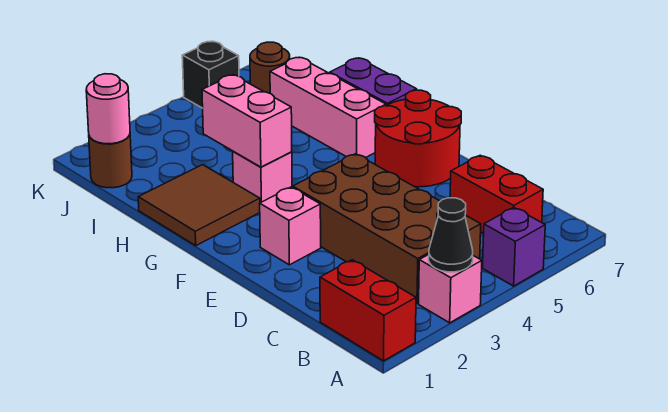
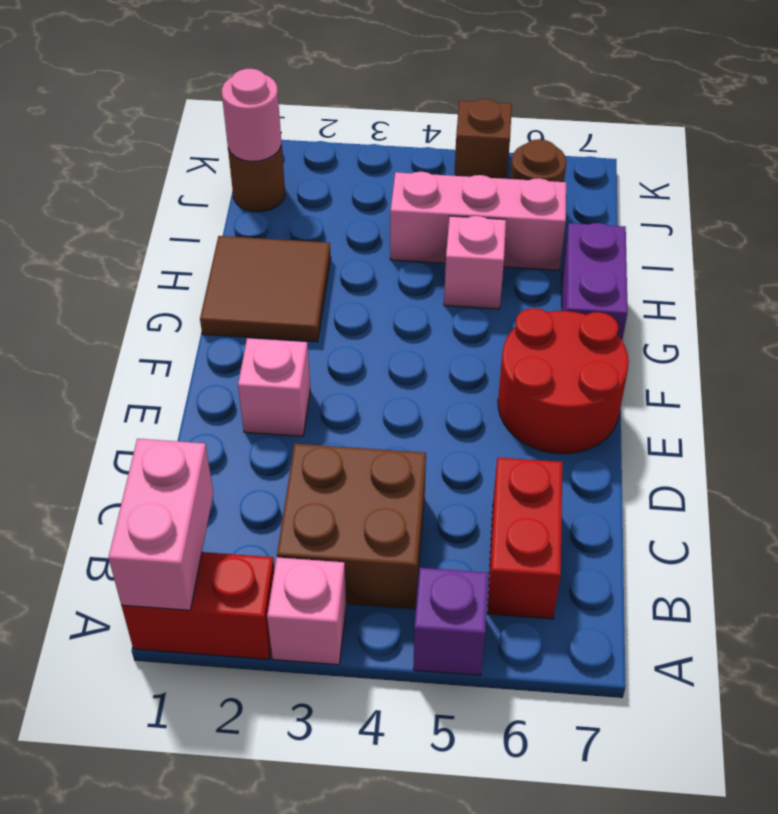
red brick A1:B1 level 1 -> red brick A1:A2 level 1
black cone A3 level 2 -> none
brown brick B3:E4 level 1 -> brown brick B3:C4 level 1
pink brick G3 level 1 -> pink brick H5 level 1
pink brick G3:H3 level 2 -> pink brick A1:B1 level 2
pink brick G6:I6 level 1 -> pink brick I4:I6 level 1
black brick K5 level 1 -> brown brick K5 level 1

